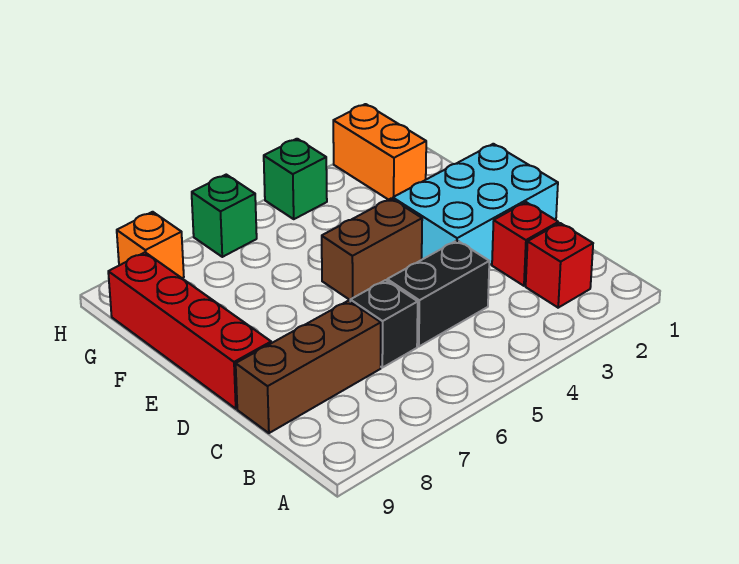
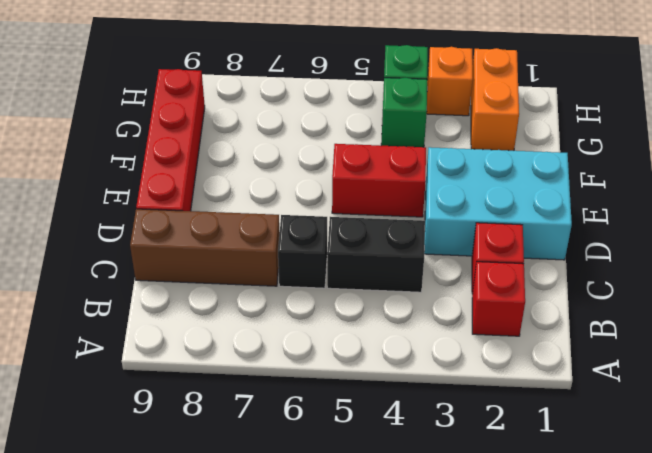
brown brick E4:E5 level 1 -> red brick E4:E5 level 1
green brick H6 level 1 -> green brick G4 level 1
orange brick H8 level 1 -> orange brick H3 level 1

